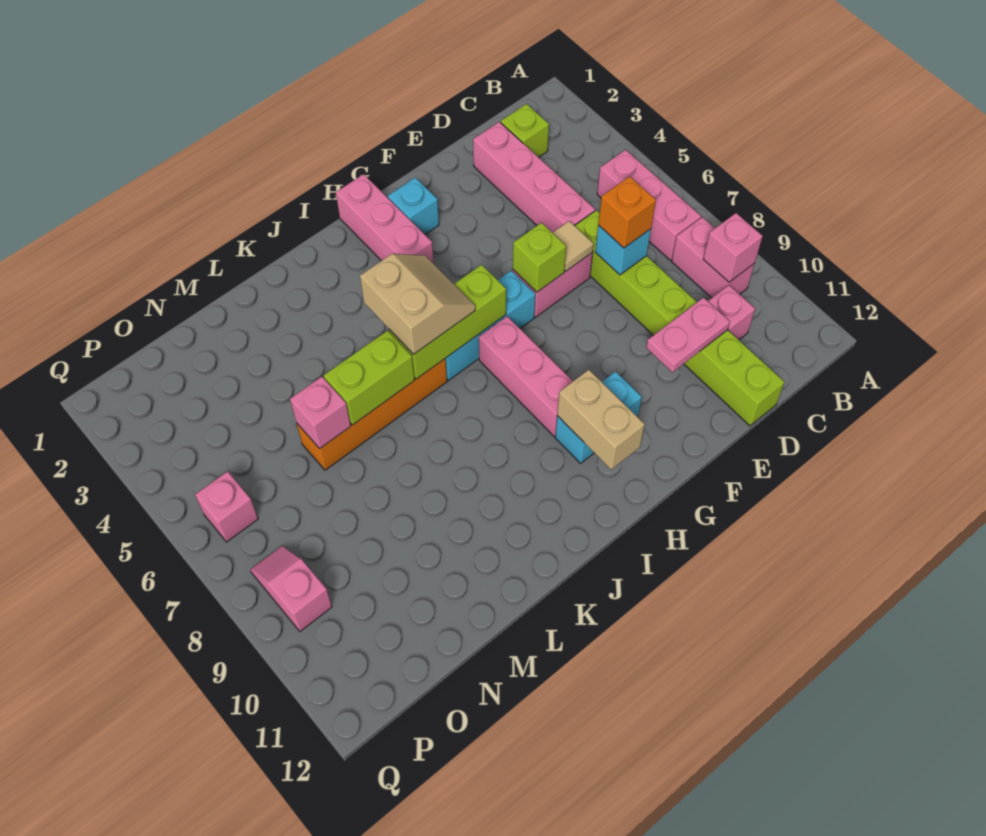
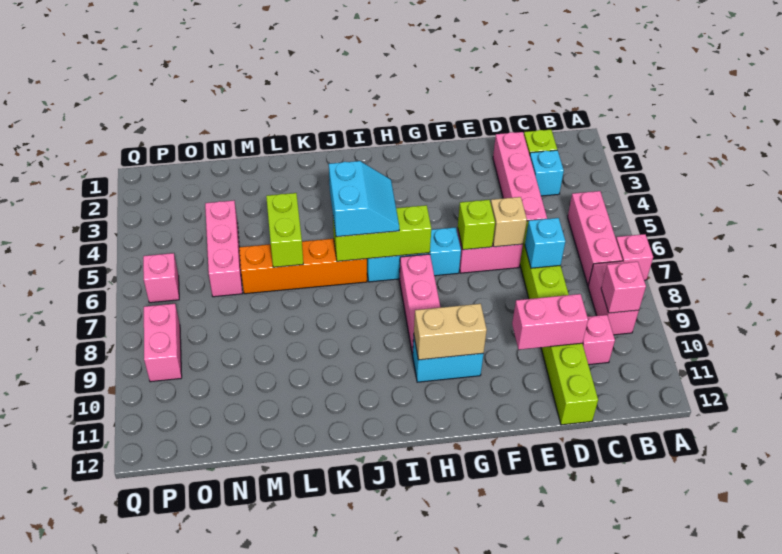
orange brick D7 level 3 -> none
pink plate D10:E10 level 2 -> pink brick D10:E10 level 2
tan tile E6 level 2 -> tan brick E6 level 2
cyan brick G2 level 1 -> cyan brick C3 level 1
pink brick H1:H3 level 1 -> pink brick N4:N6 level 1
tan brick H10:H11 level 2 -> tan brick G10:H10 level 2
tan slope I5:J6 level 3 top J -> cyan slope I5:J6 level 3 top J
lime brick K6:L6 level 2 -> lime brick L5:L6 level 2
pink brick M6 level 2 -> pink brick A7 level 1
pink slope P8:P9 level 1 top 9 -> pink brick P8:P9 level 1

